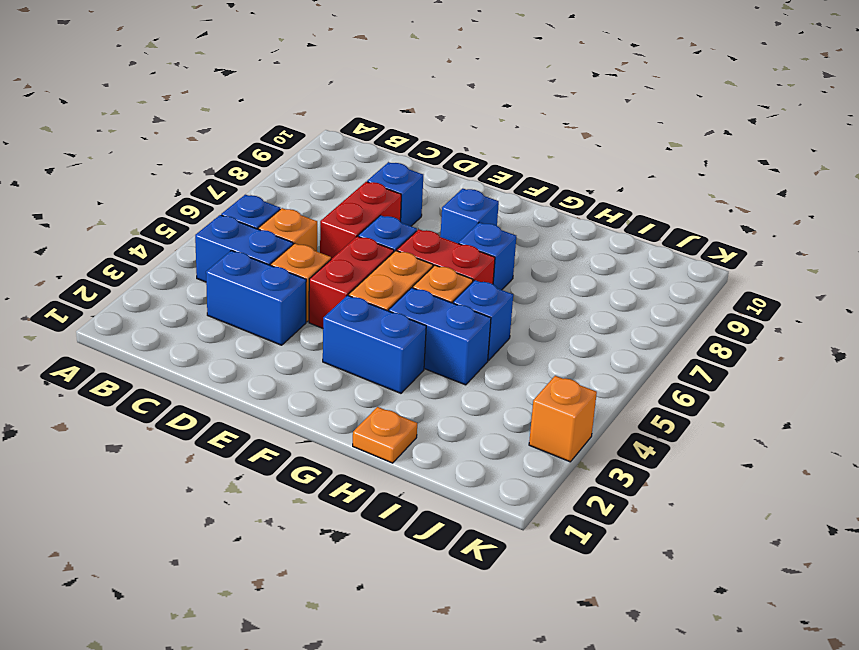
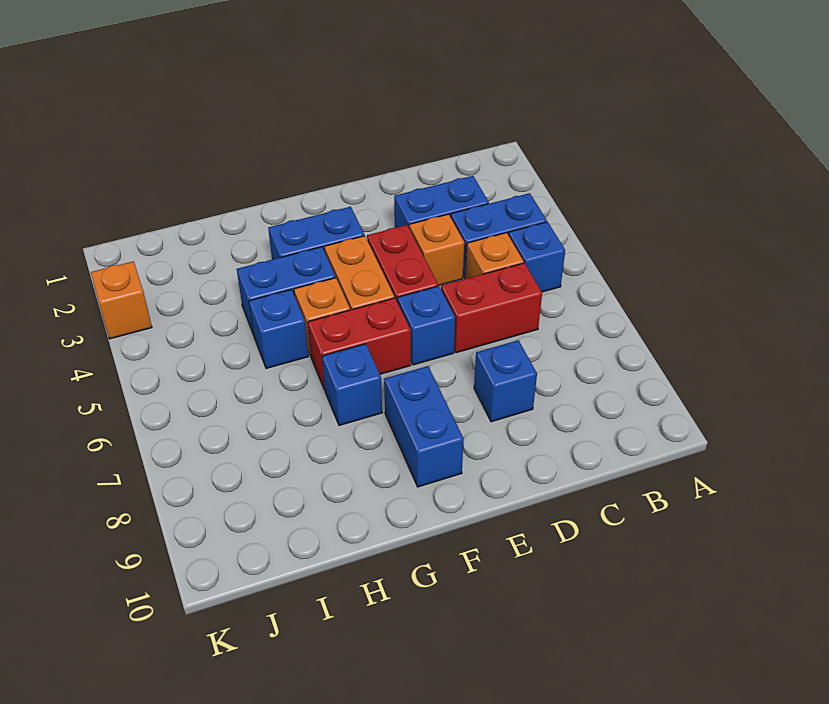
red brick D6:D7 level 1 -> red brick C6:D6 level 1
blue brick F8 level 1 -> blue brick F8:F9 level 1
orange plate H1 level 1 -> none

